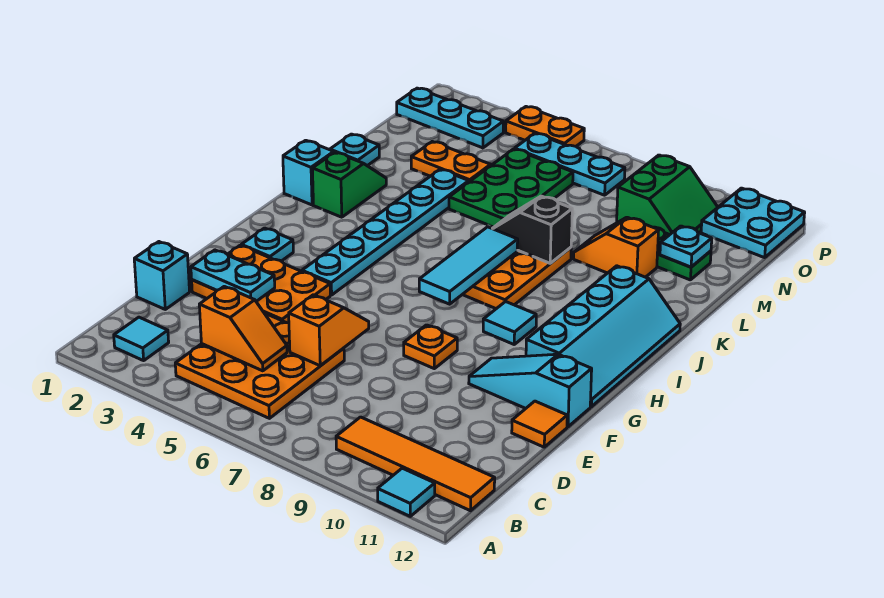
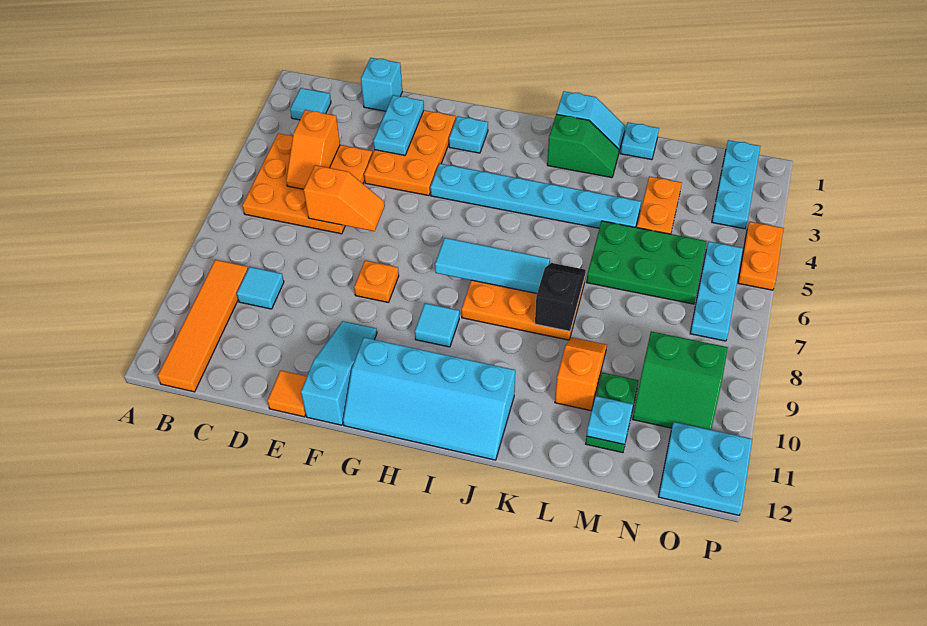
cyan tile A11 level 1 -> cyan tile C9 level 1

